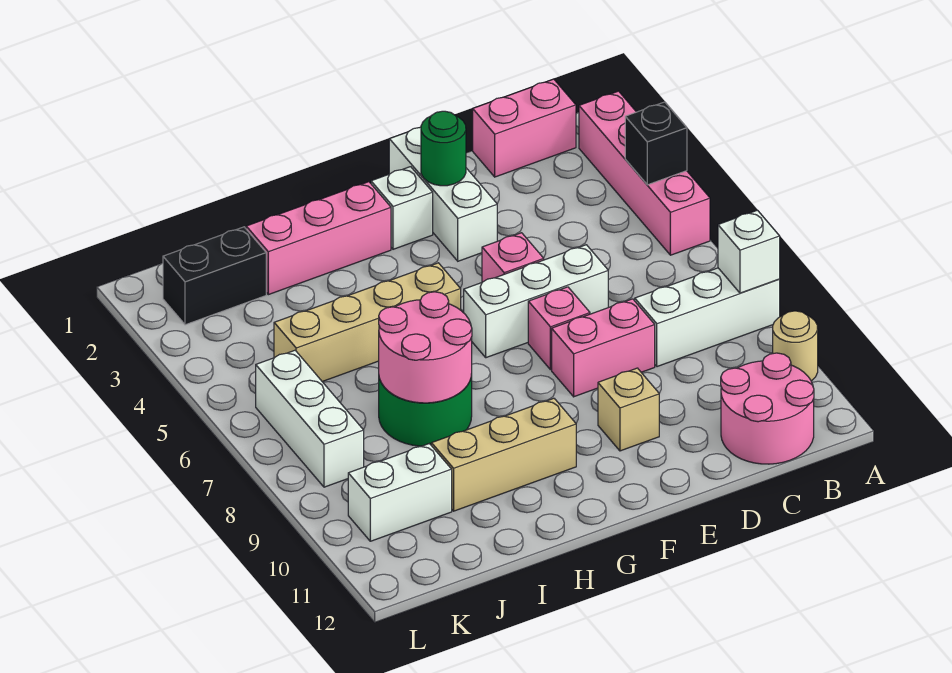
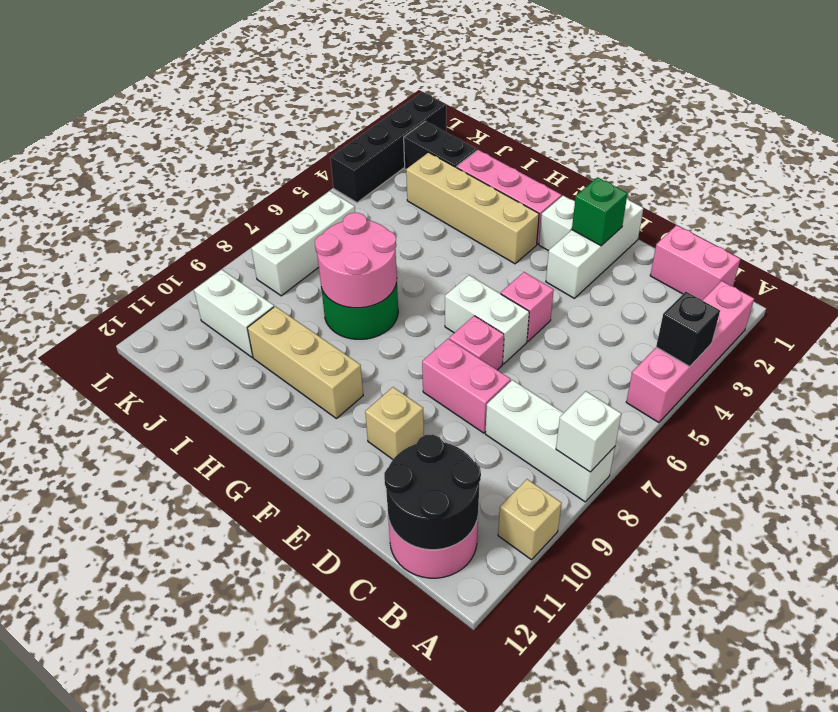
tan round brick A10 level 1 -> tan brick A10 level 1
none -> black round brick B11:C12 level 2
white brick D6:F6 level 1 -> white brick E6:F6 level 1
green round brick E2 level 2 -> green brick E2 level 2
tan brick G5:J5 level 1 -> tan brick G3:J3 level 1
none -> black brick L1:L4 level 1

